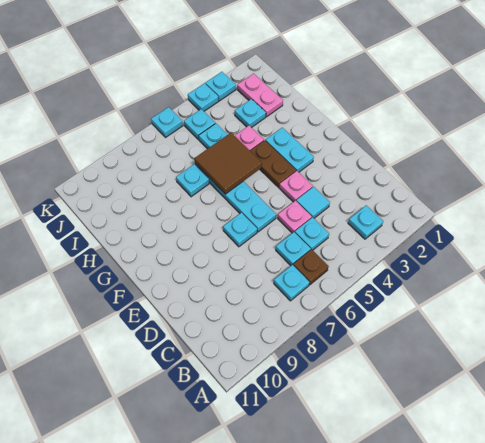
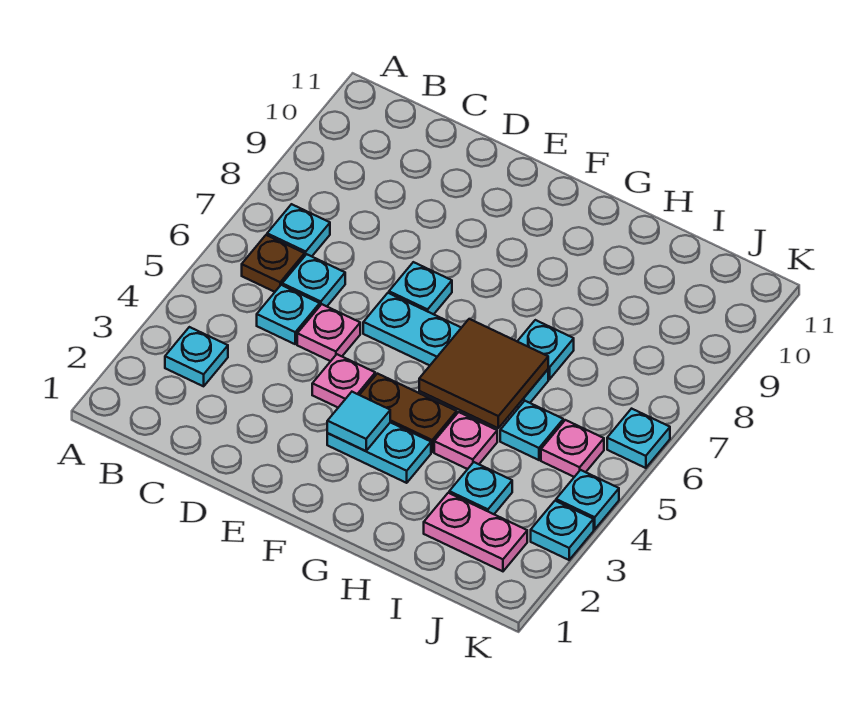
cyan tile D4 level 1 -> cyan tile F3 level 2
cyan plate J5 level 1 -> pink plate J5 level 1

